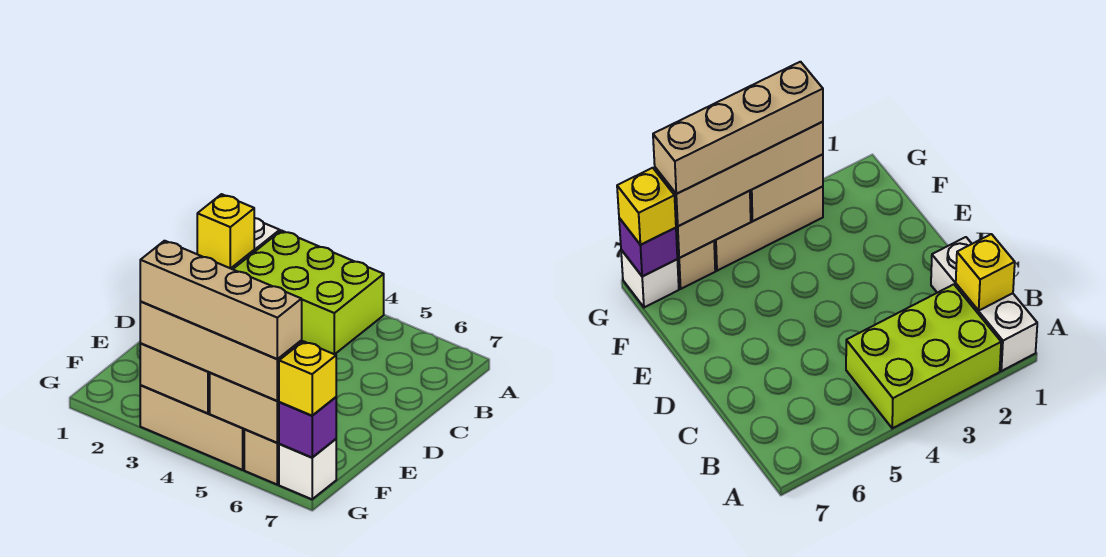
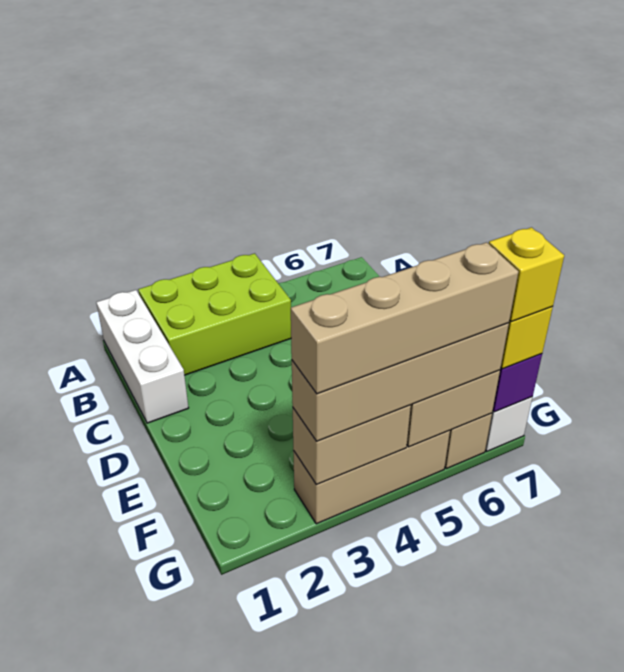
yellow brick B1 level 2 -> yellow brick G7 level 4

